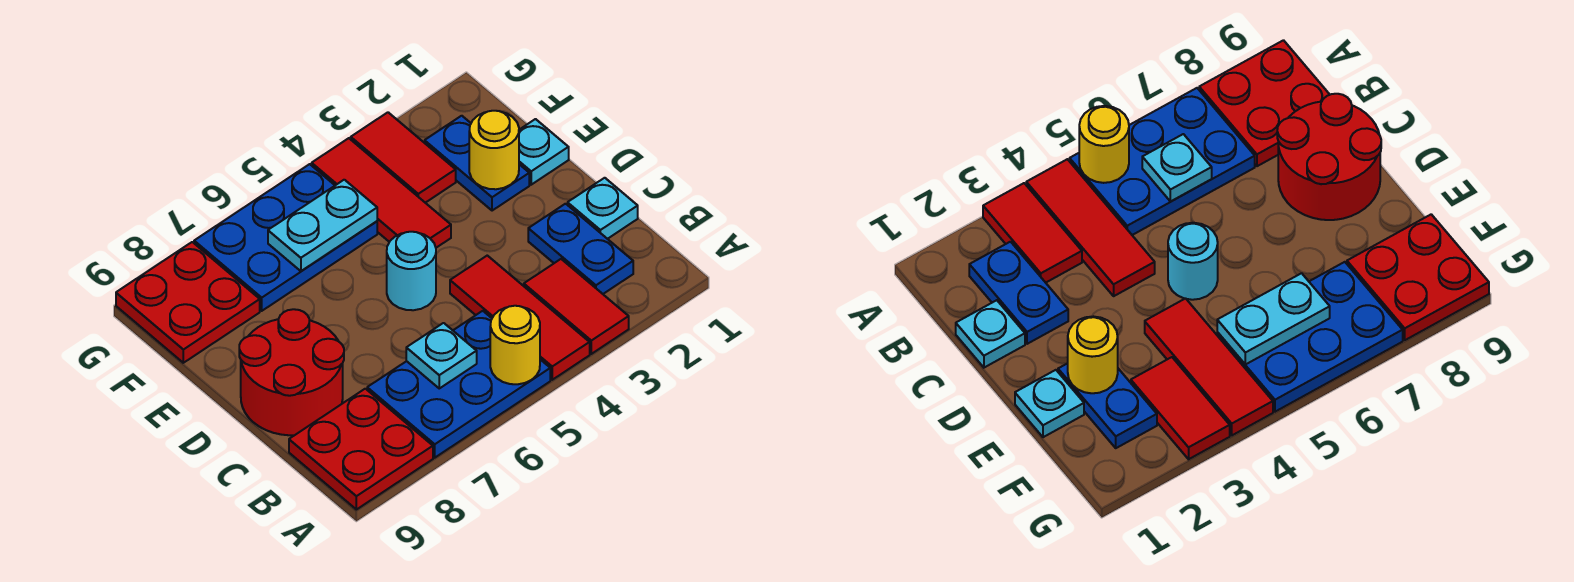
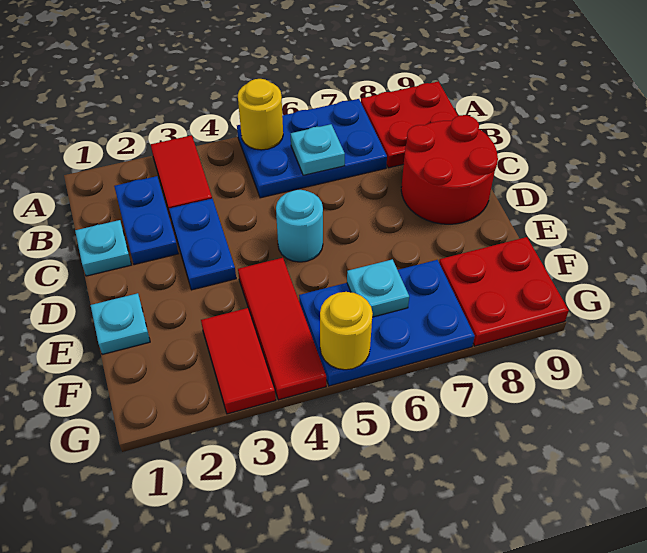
red tile A4:C4 level 1 -> none
blue plate E2:F2 level 1 -> blue plate C3:D3 level 1
yellow round brick E2 level 2 -> yellow round brick G5 level 2
cyan plate F5:F6 level 2 -> cyan plate F6 level 2

